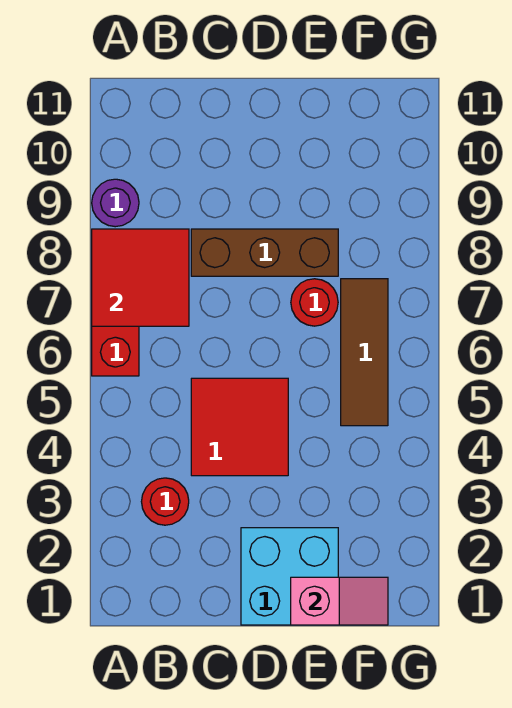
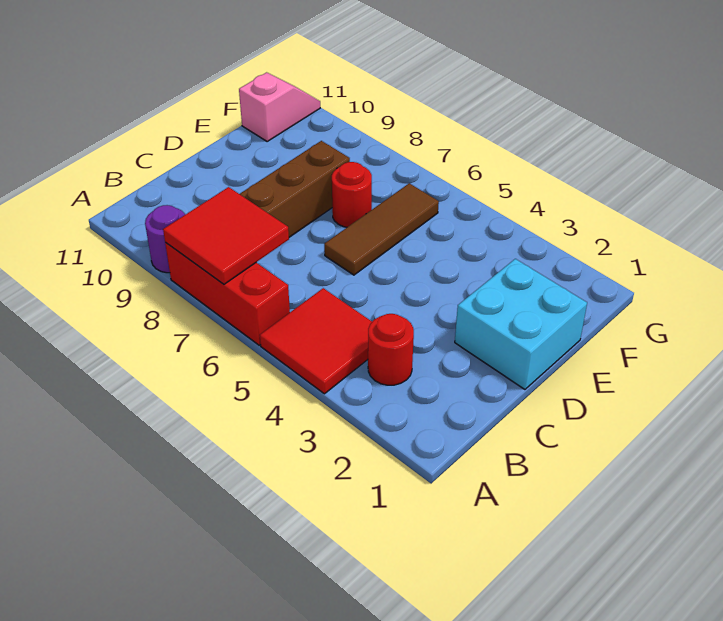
red tile C4:D5 level 1 -> red tile A4:B5 level 1
pink slope E1:F1 level 2 top E -> pink slope F11:G11 level 1 top F
brown tile F5:F7 level 1 -> brown tile D6:F6 level 1

